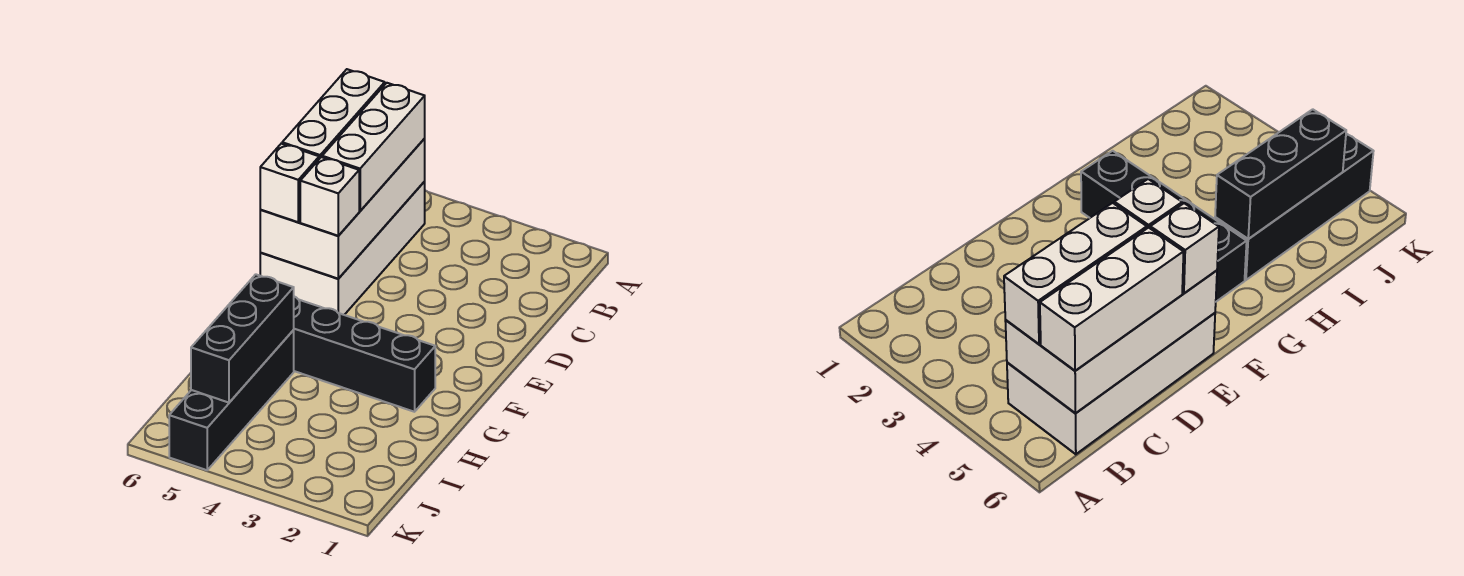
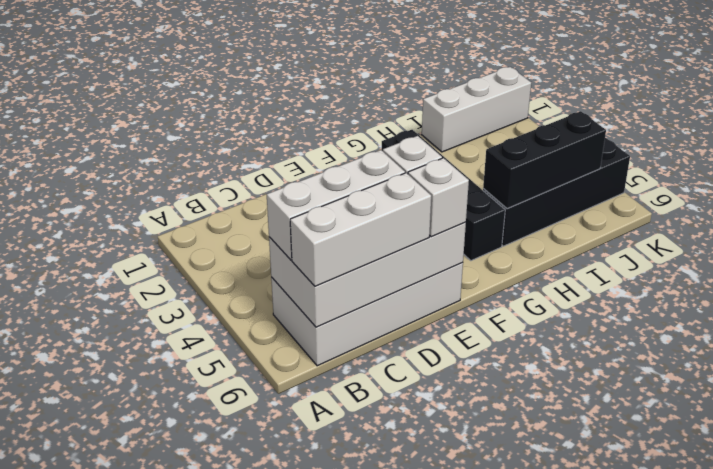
none -> white brick I1:K1 level 1

